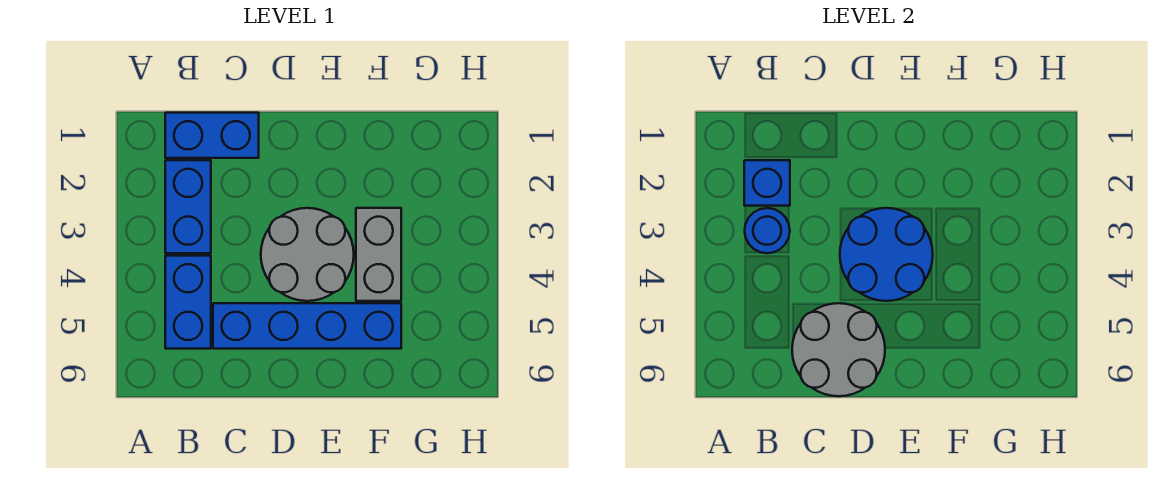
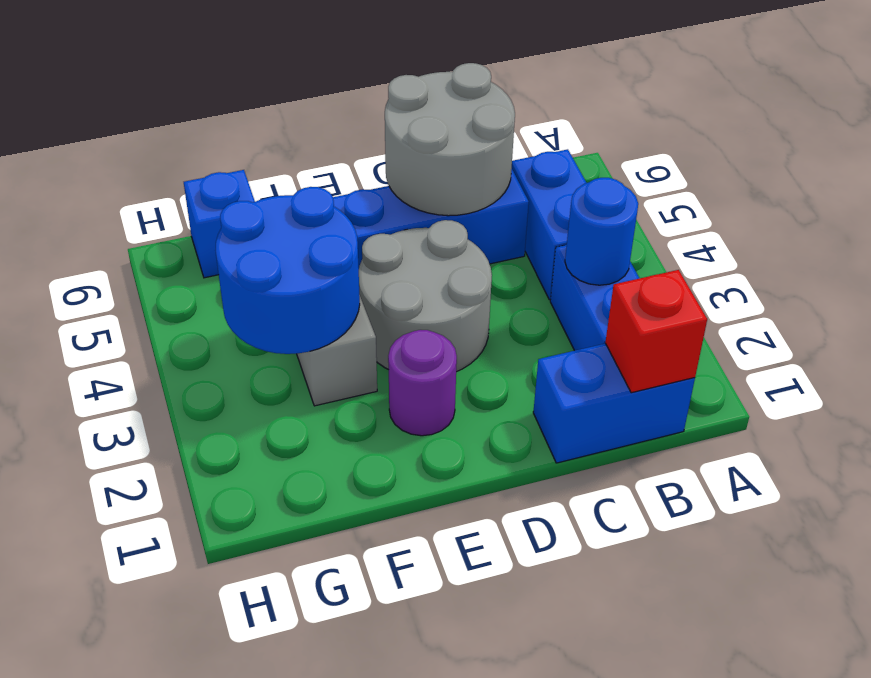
none -> red brick B1 level 2
blue brick B2 level 2 -> blue brick G6 level 1
blue round brick D3:E4 level 2 -> blue round brick F3:G4 level 2
none -> purple round brick E2 level 1

